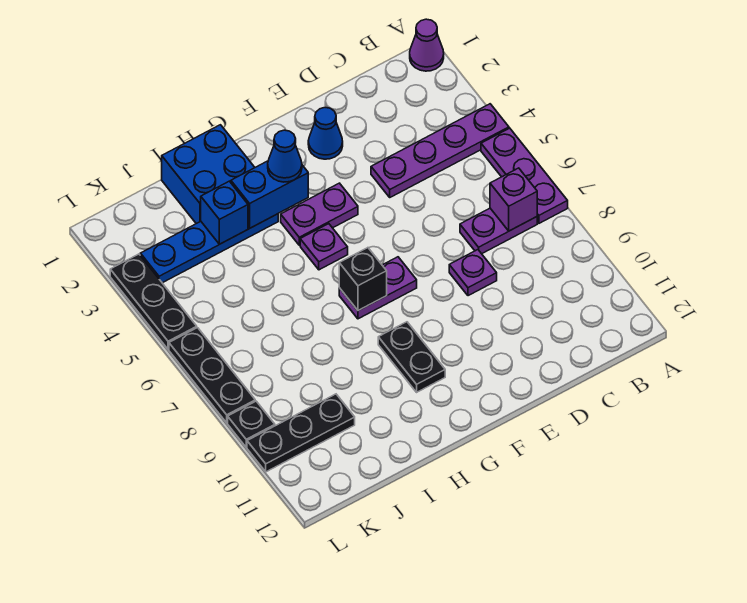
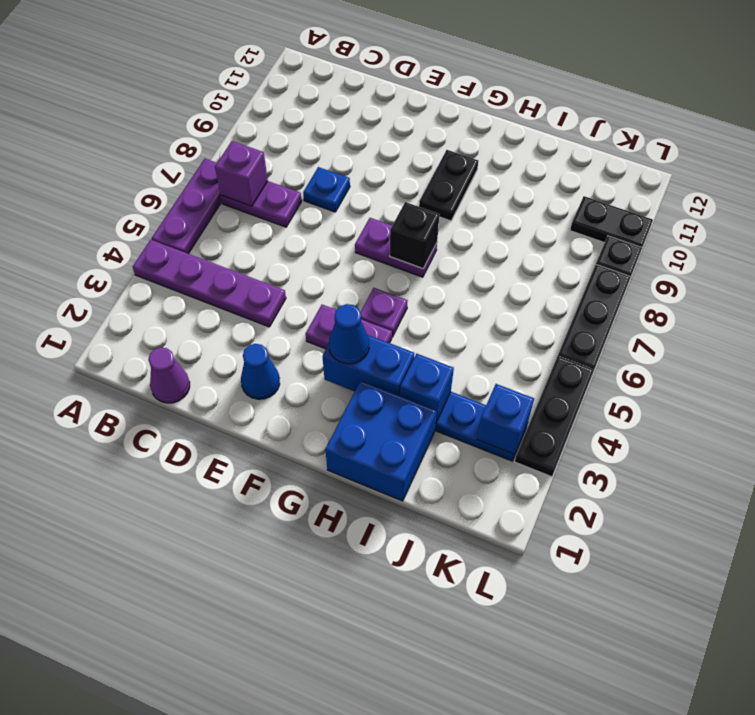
purple cone A1 level 1 -> purple cone C1 level 1
purple plate D8 level 1 -> blue plate D8 level 1
black plate J10:L10 level 1 -> black plate K10:L10 level 1
none -> blue brick K3 level 2

